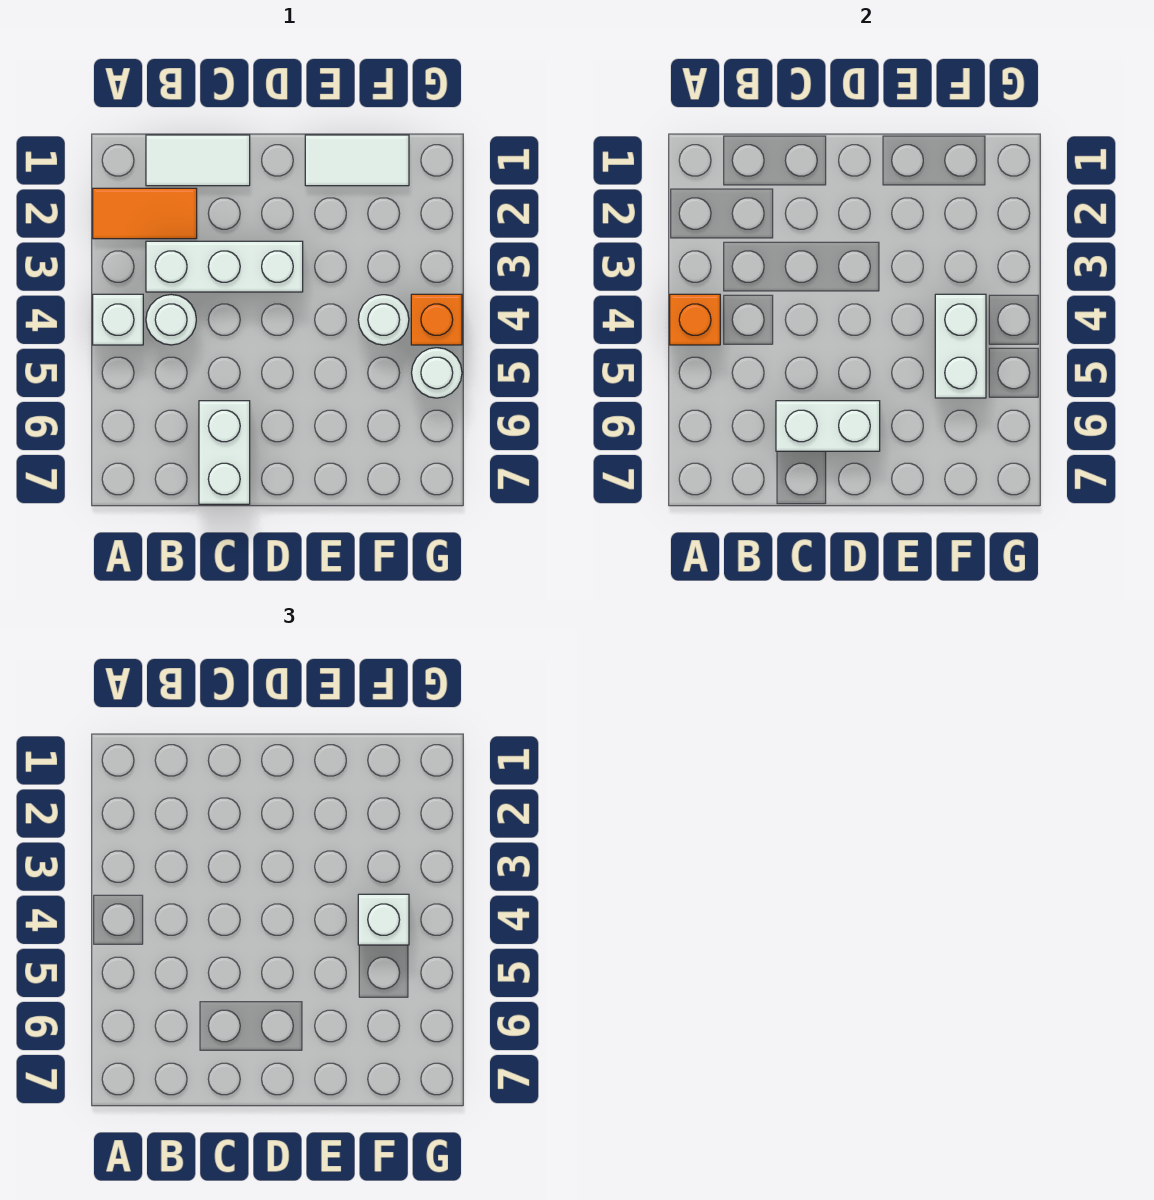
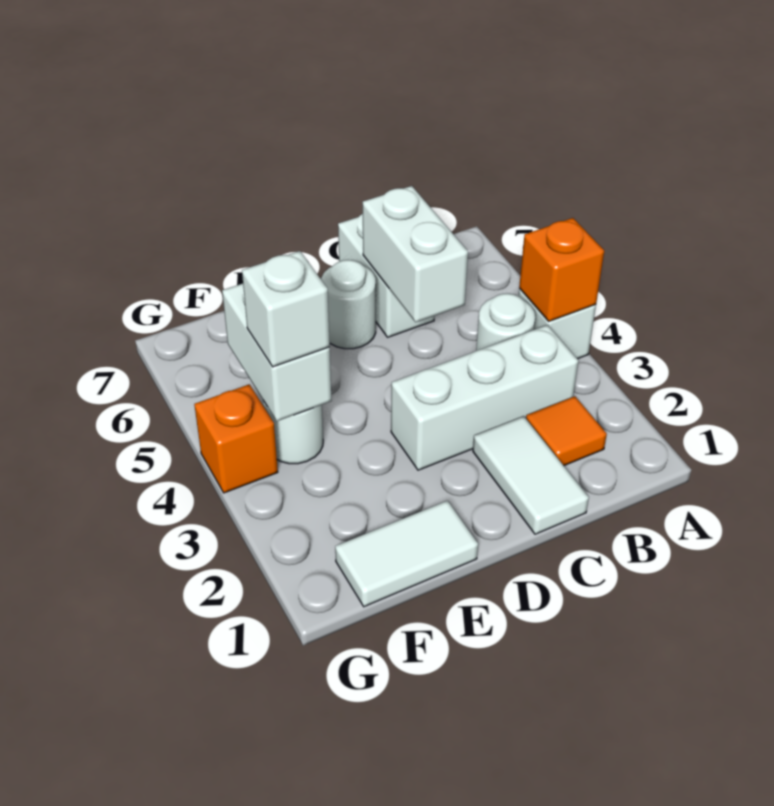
orange tile A2:B2 level 1 -> orange tile B2 level 1
white tile B1:C1 level 1 -> white tile C1:C2 level 1
white brick C6:D6 level 2 -> white brick C5:C6 level 2
white round brick G5 level 1 -> white round brick D6 level 1

